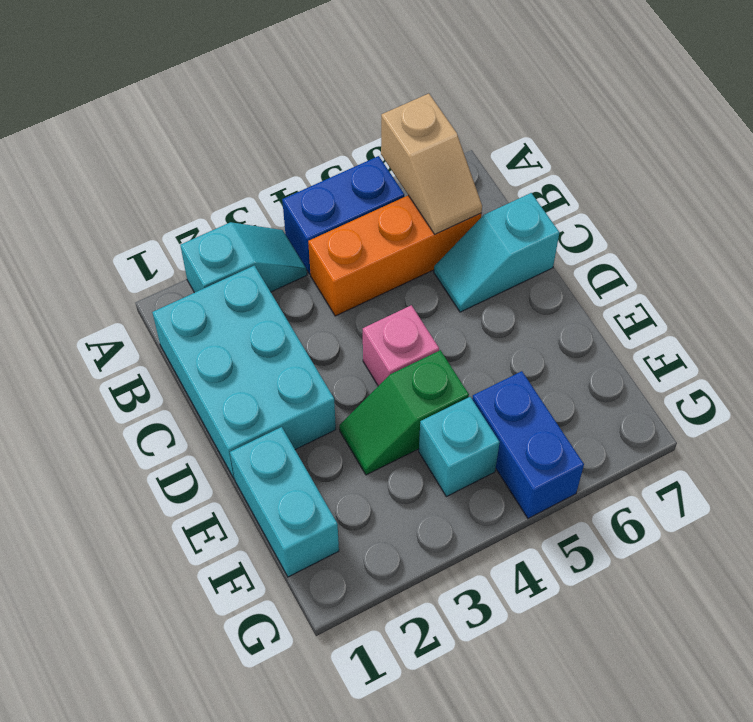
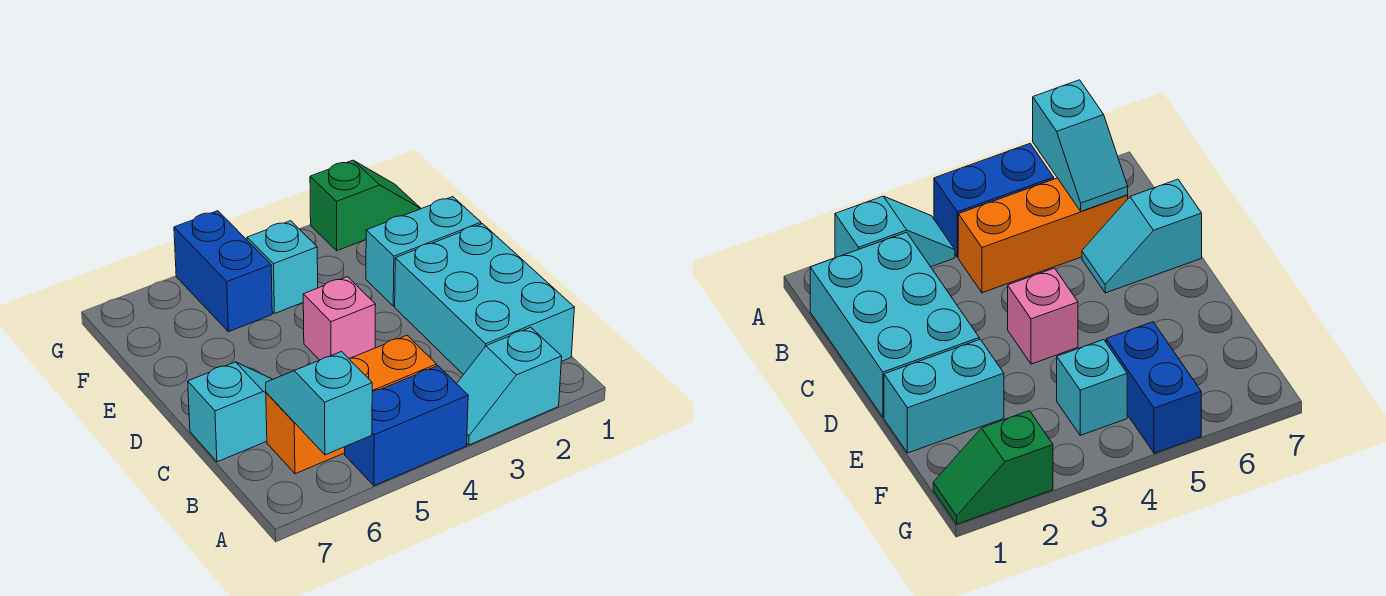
tan slope A6:B6 level 2 top A -> cyan slope A6:B6 level 2 top A
cyan brick E1:F1 level 1 -> cyan brick E1:E2 level 1
green slope E3:E4 level 1 top 4 -> green slope G1:G2 level 1 top 2

